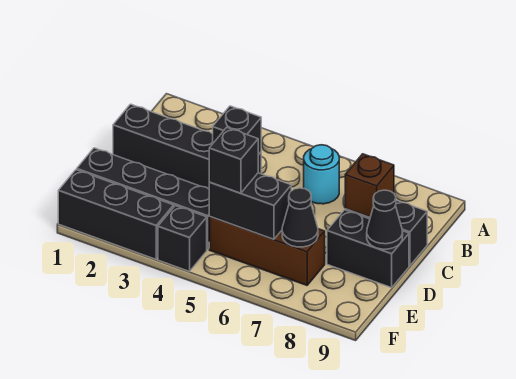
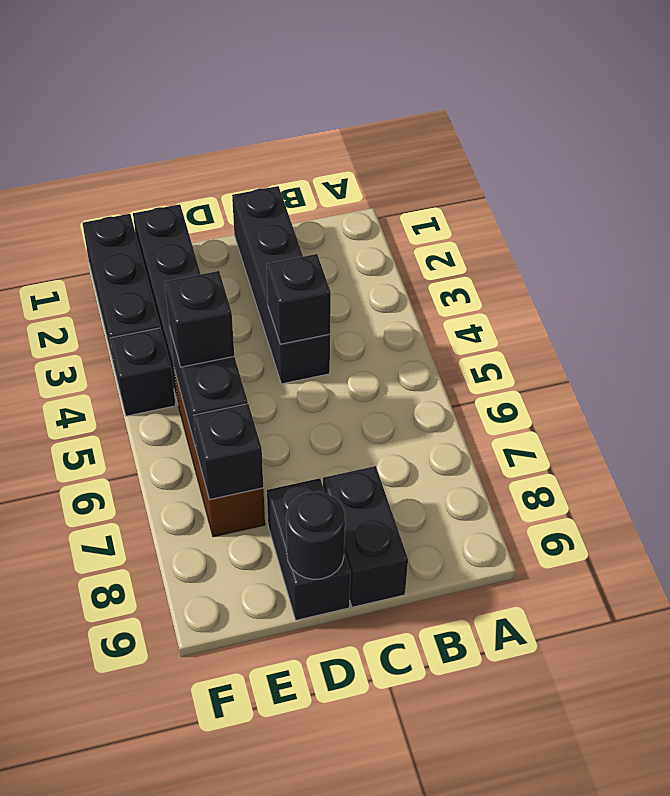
cyan round brick B6 level 1 -> none
brown brick C8 level 2 -> none
black cone D9 level 2 -> black round brick D9 level 2
black cone E7 level 2 -> black brick E7 level 2

